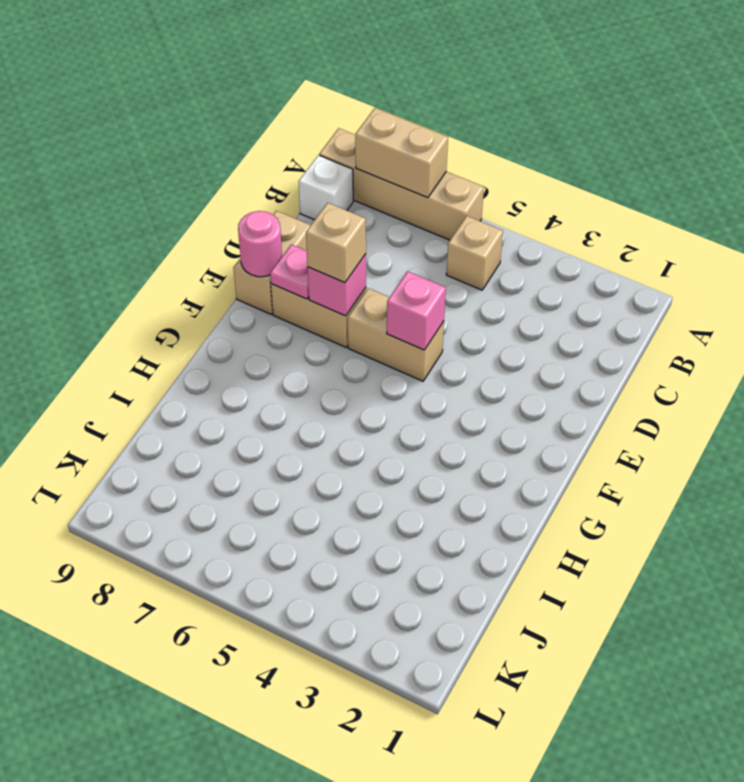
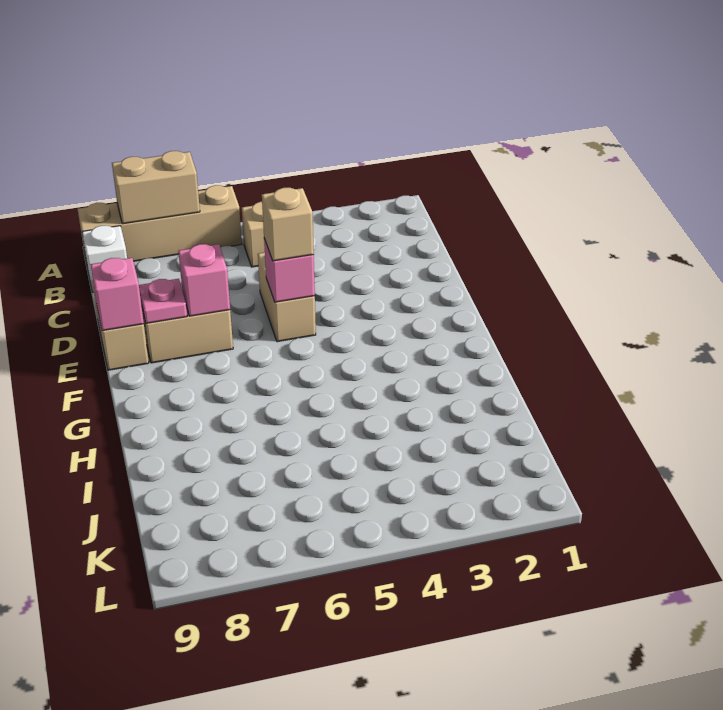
tan brick E5:E6 level 1 -> tan brick D5:E5 level 1
tan brick E7 level 3 -> tan brick E5 level 3
pink round brick E9 level 2 -> pink brick E9 level 2

